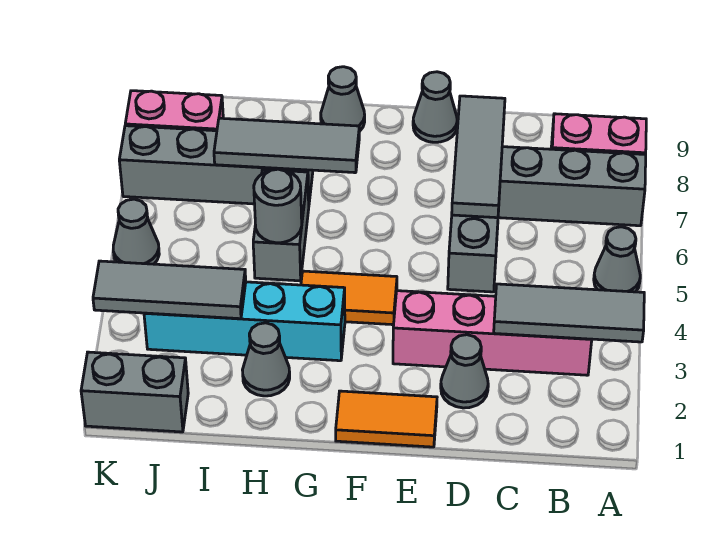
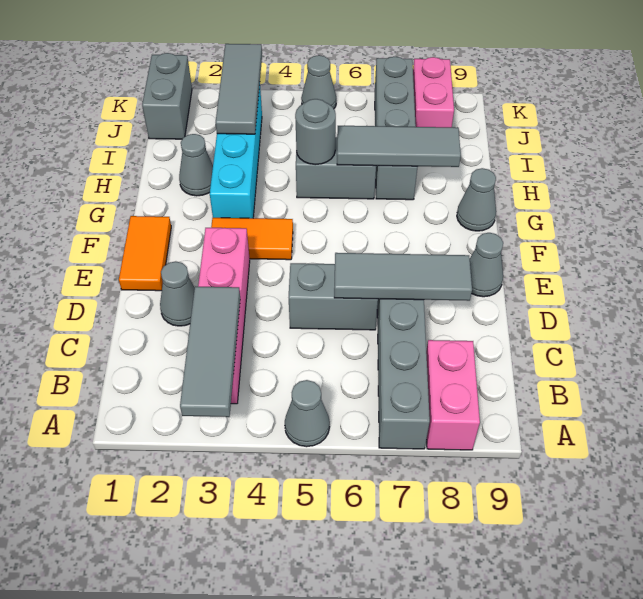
orange tile F4:G4 level 1 -> orange tile F3:F4 level 1
grey tile G7:I7 level 2 -> grey tile H6:H8 level 2

